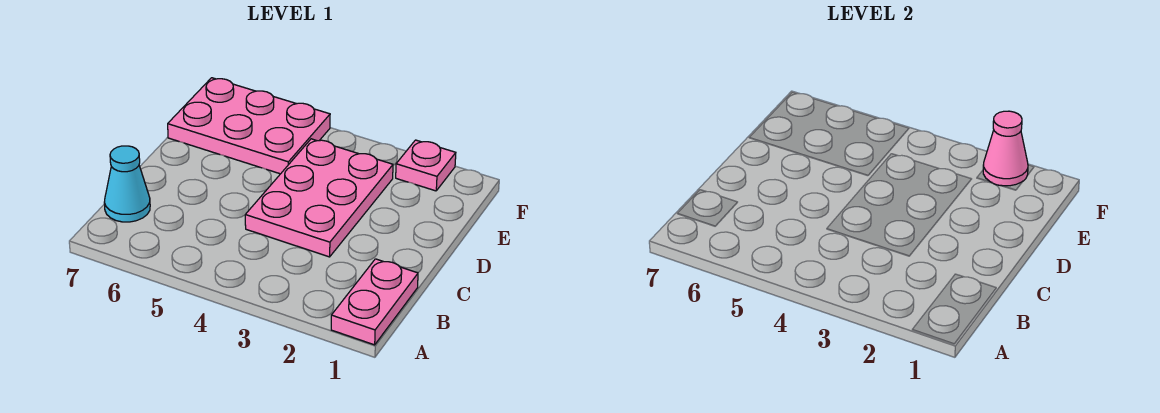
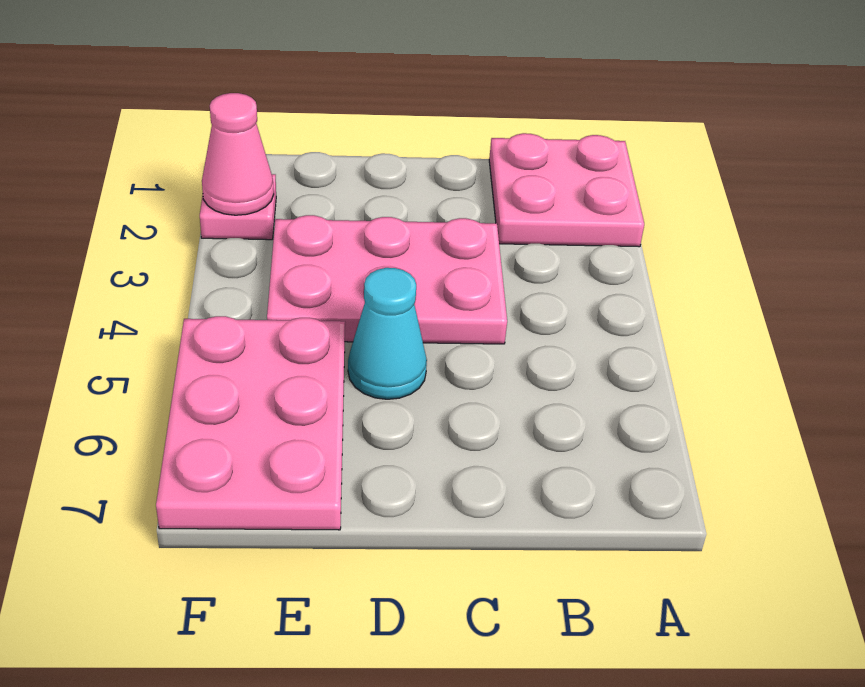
pink plate A1:B1 level 1 -> pink plate A1:B2 level 1
cyan cone B7 level 1 -> cyan cone D5 level 1

